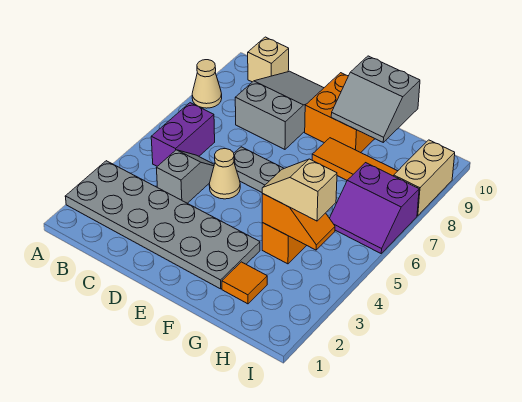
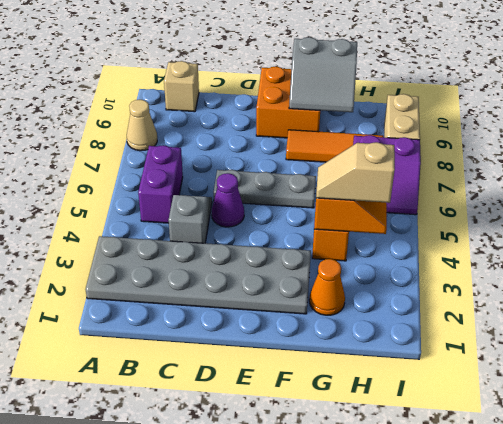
grey slope C8:D10 level 1 top 8 -> none
tan cone D5 level 1 -> purple cone D5 level 1
orange tile G2 level 1 -> orange cone G2 level 1

